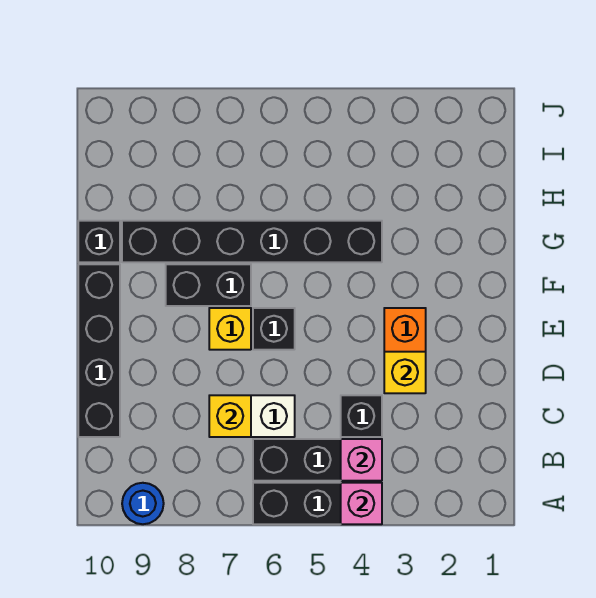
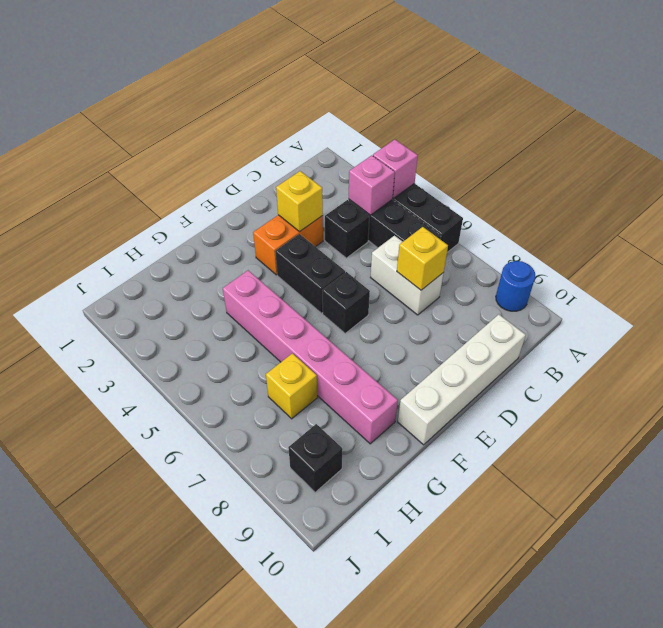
black brick C10:F10 level 1 -> white brick C10:F10 level 1
yellow brick E7 level 1 -> yellow brick H7 level 1
black brick F7:F8 level 1 -> black brick E4:E5 level 1
black brick G4:G9 level 1 -> pink brick G4:G9 level 1
black brick G10 level 1 -> black brick I9 level 1

